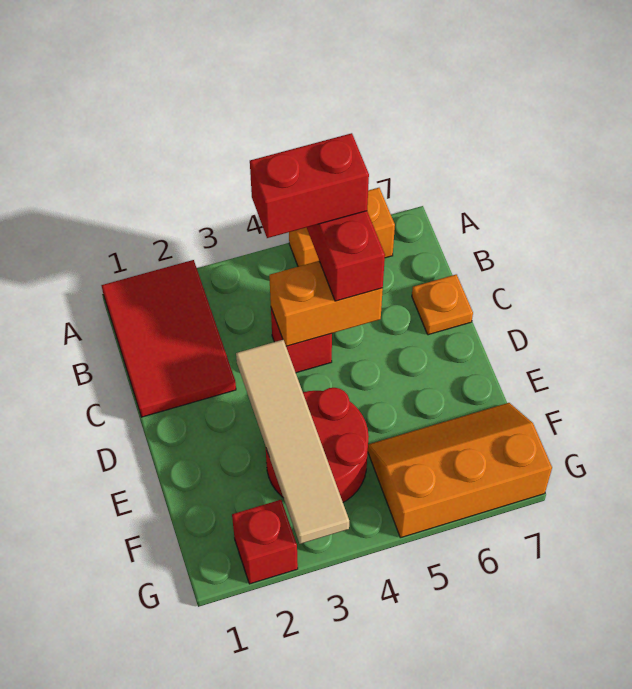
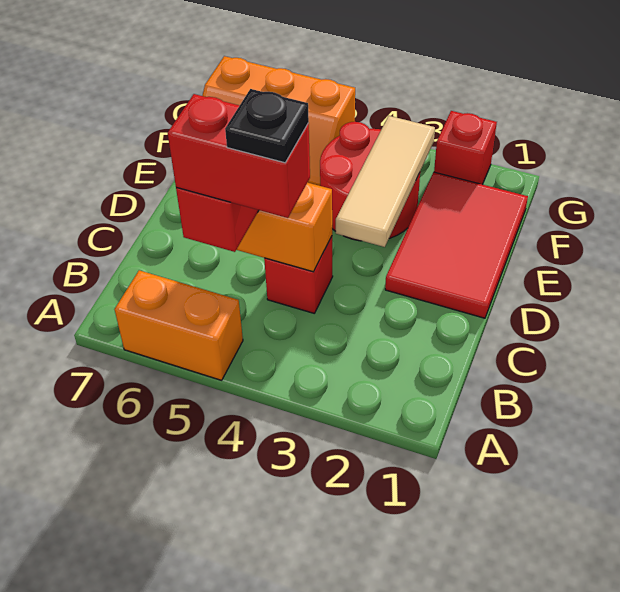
red tile A1:C2 level 1 -> red tile D1:F2 level 1
none -> black plate B4 level 5
orange plate C7 level 1 -> none
tan tile D3:G3 level 2 -> tan tile D3:F3 level 2

